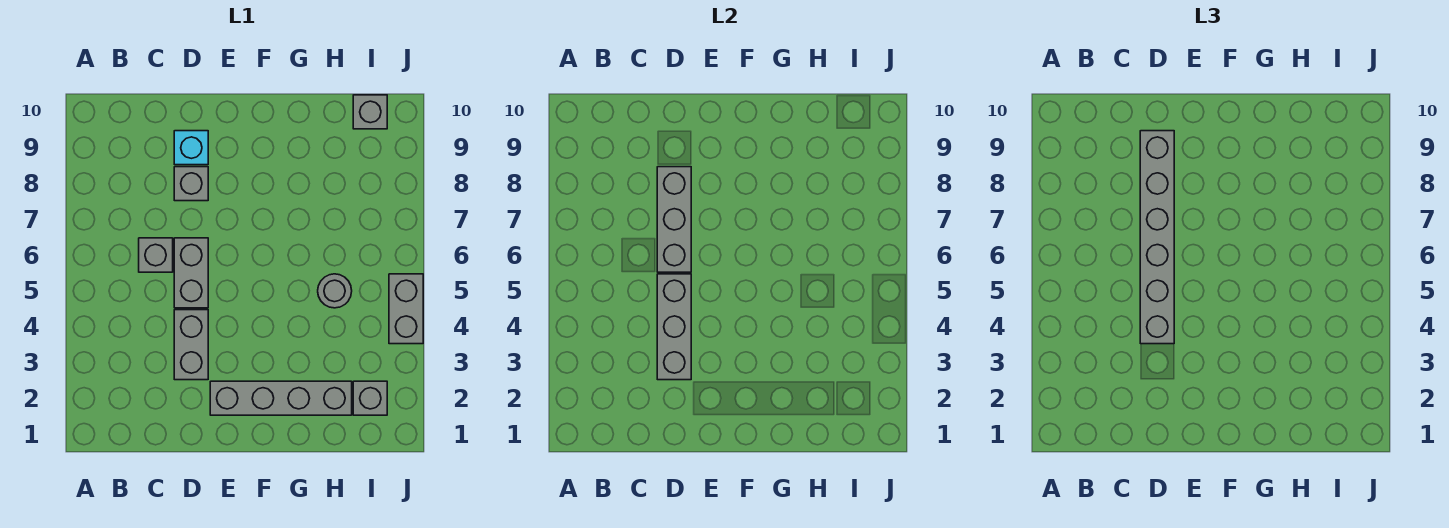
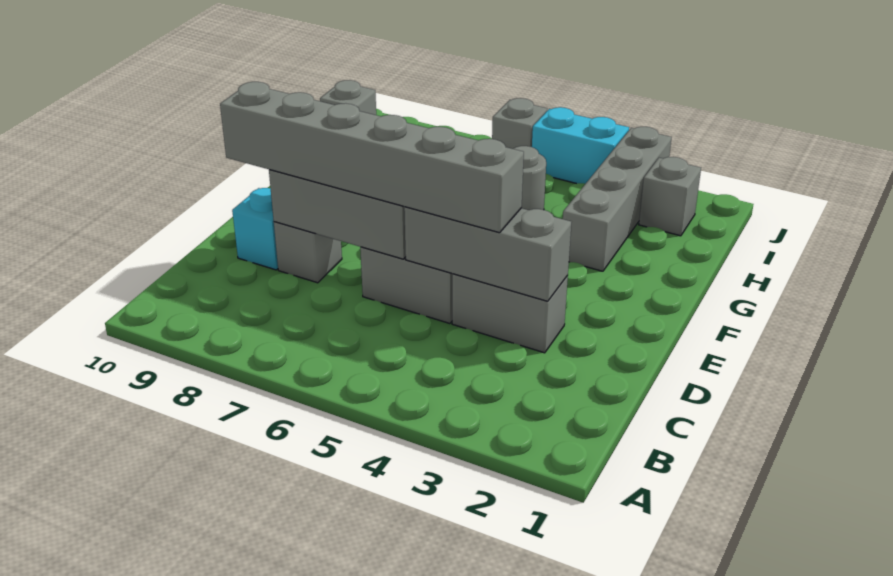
grey brick C6 level 1 -> grey brick J6 level 1
grey brick E2:H2 level 1 -> grey brick G3:J3 level 1
grey brick J4:J5 level 1 -> cyan brick J4:J5 level 1

